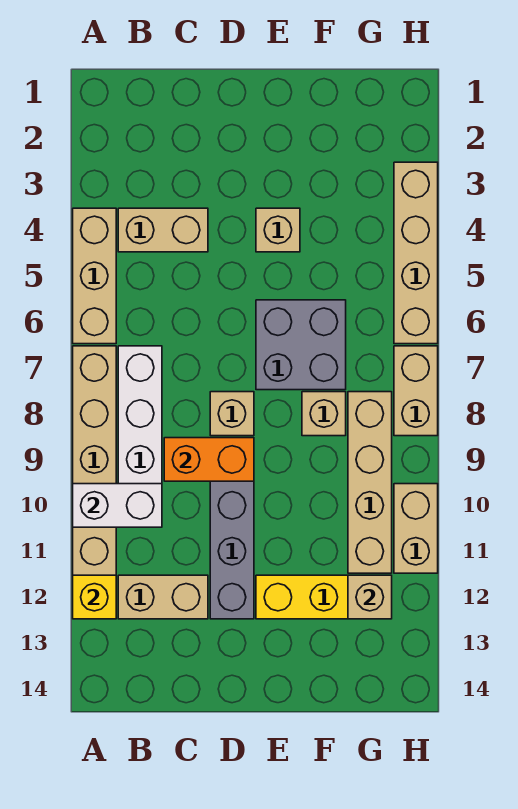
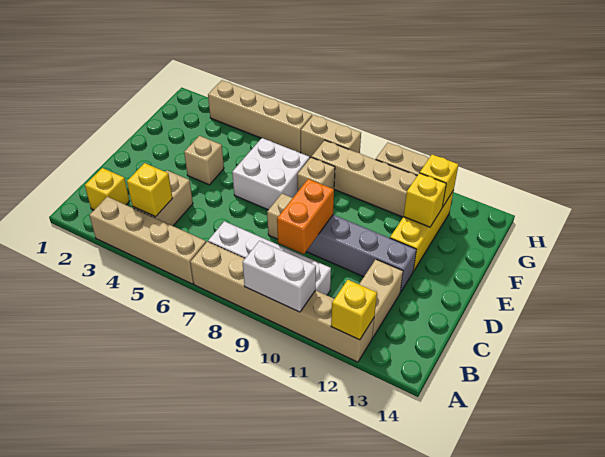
tan brick A4:A6 level 1 -> tan brick A3:A6 level 1
white brick A10:B10 level 2 -> white brick A9:A10 level 2
none -> yellow brick B2 level 1
none -> yellow brick B4 level 2
grey brick E6:F7 level 1 -> white brick E6:F7 level 1
none -> yellow brick F12 level 2
tan brick G12 level 2 -> yellow brick G12 level 2

